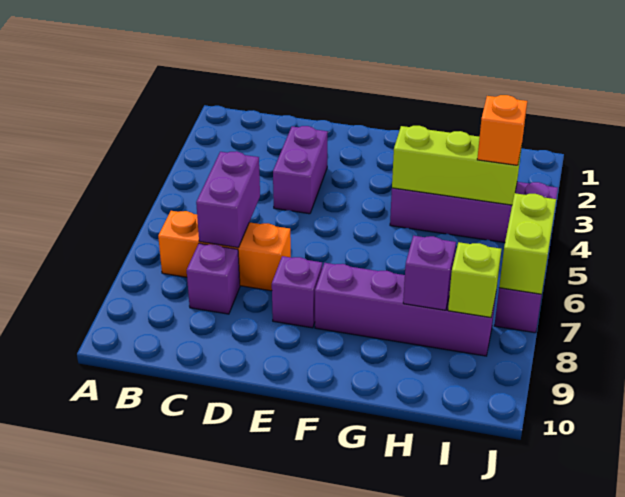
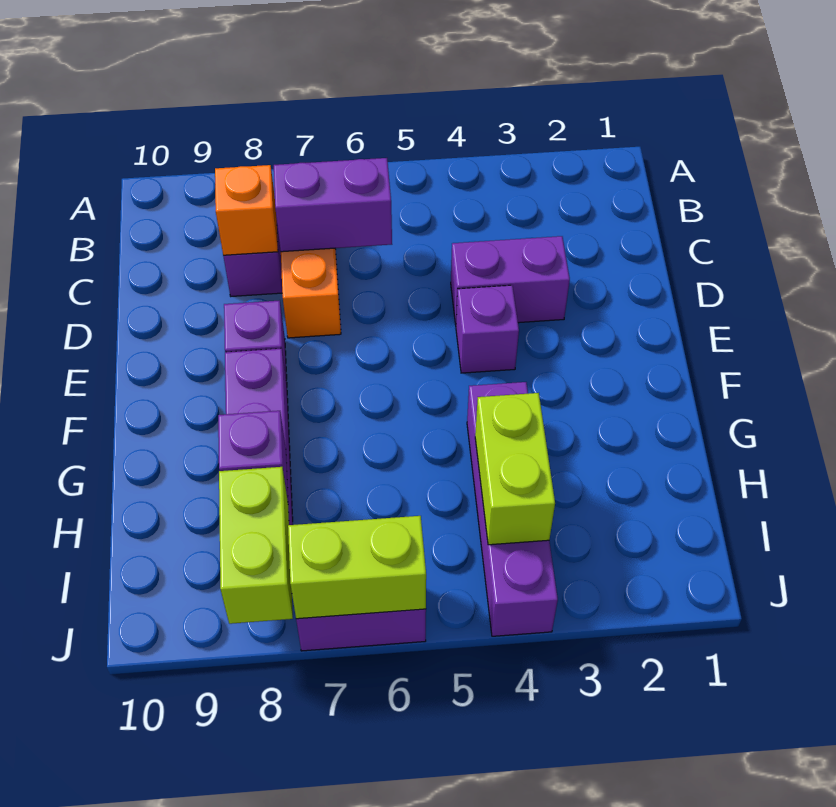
none -> purple brick E4 level 1
lime brick G4:I4 level 2 -> lime brick H4:I4 level 2
orange brick I4 level 3 -> orange brick C8 level 2
lime brick I8 level 2 -> lime brick I8:J8 level 2

